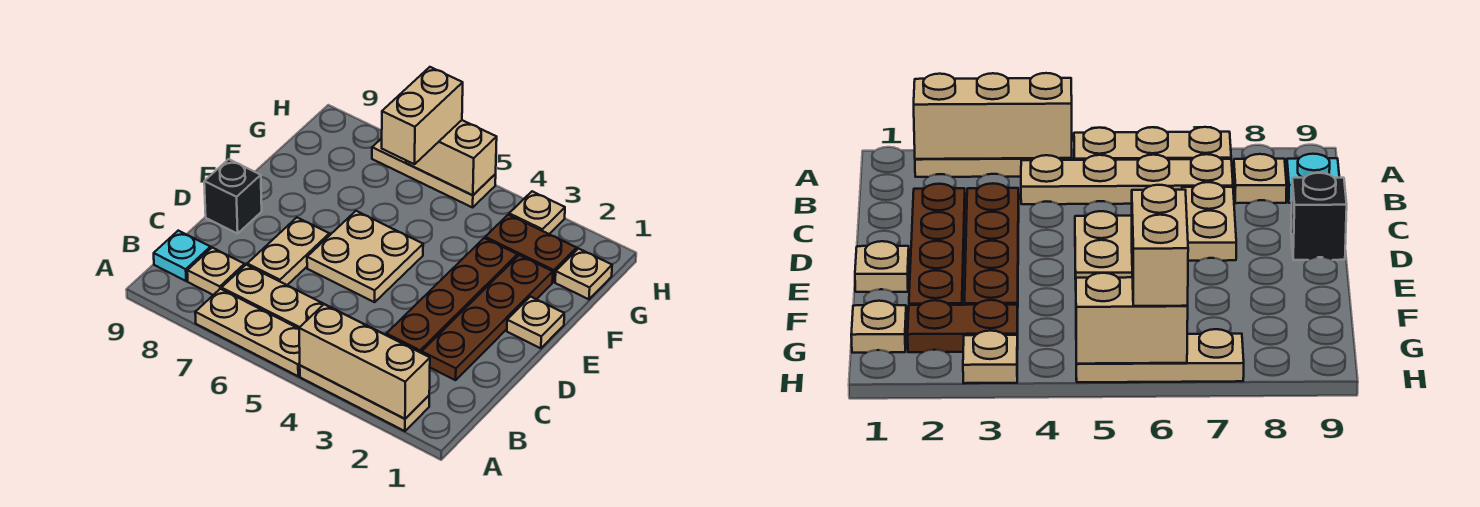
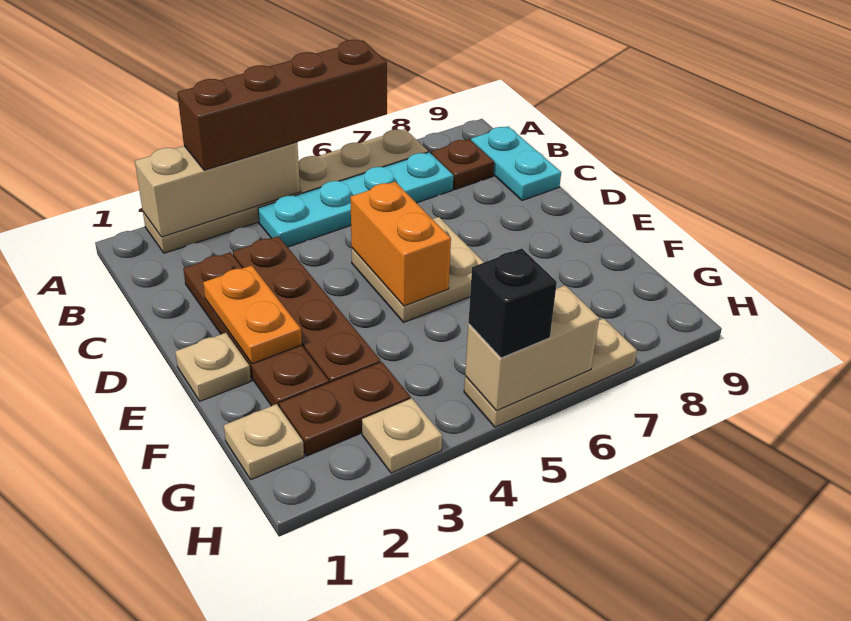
none -> brown brick A3:A6 level 3
tan plate B4:B7 level 1 -> cyan plate B4:B7 level 1
tan plate B8 level 1 -> brown plate B8 level 1
cyan plate B9 level 1 -> cyan plate B9:C9 level 1
tan plate C7:D7 level 1 -> none
none -> orange plate D2:E2 level 2
none -> orange brick D5:E5 level 2
black brick D9 level 1 -> black brick H5 level 3
tan brick G6:H6 level 3 -> none

